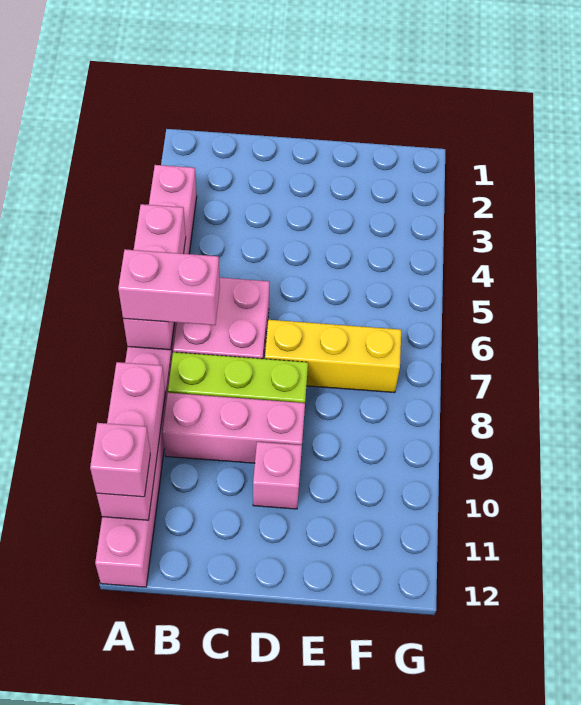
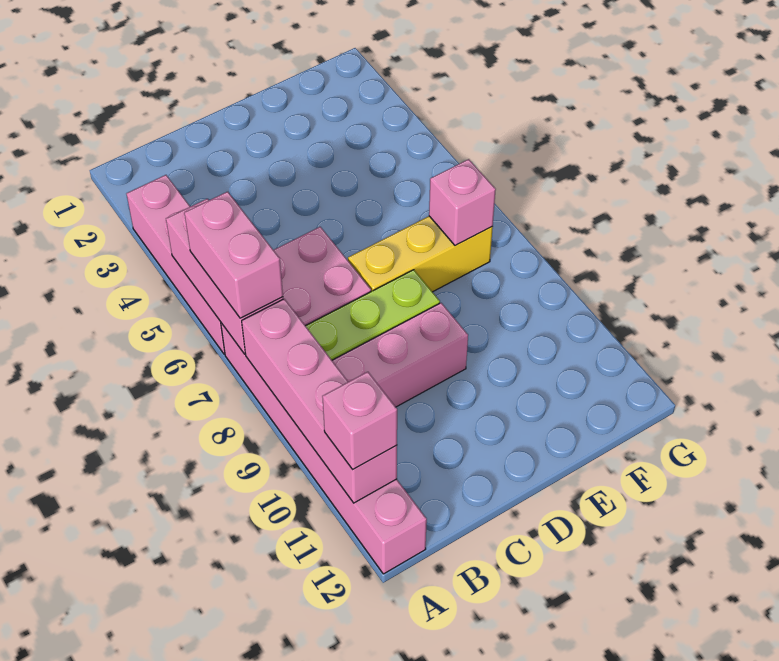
pink brick A7:B7 level 3 -> pink brick A6:A7 level 3
pink brick A9:A11 level 2 -> pink brick A8:A11 level 2
pink brick D10 level 1 -> pink brick F7 level 2

